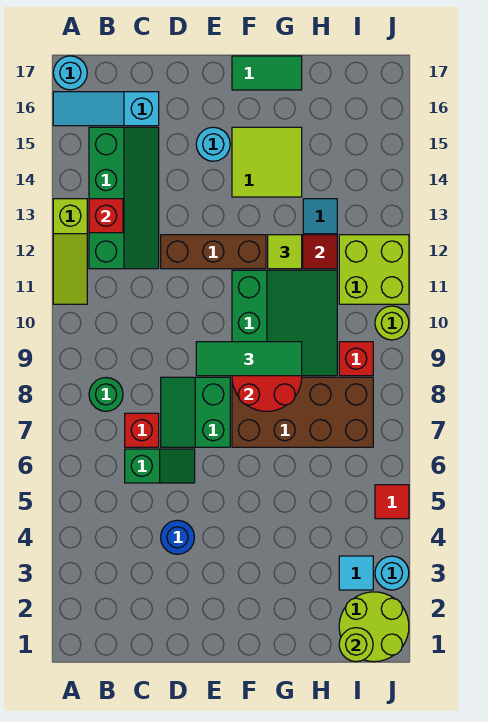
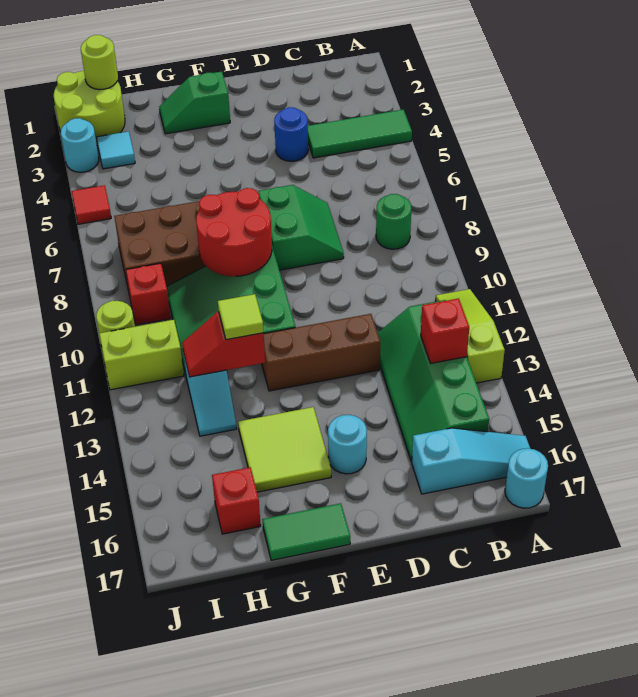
green slope C6:D6 level 1 top C -> green slope F2:G2 level 1 top F
red brick C7 level 1 -> red brick H16 level 1
green tile E9:G9 level 3 -> green tile A4:C4 level 1
lime brick I11:J12 level 1 -> lime brick I11:J11 level 1

